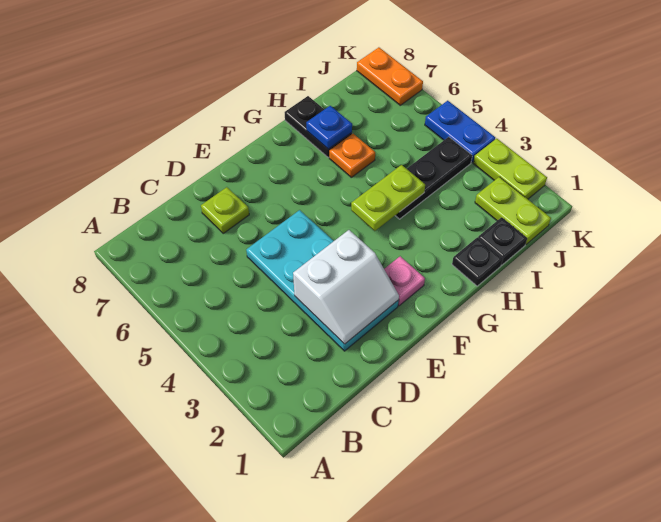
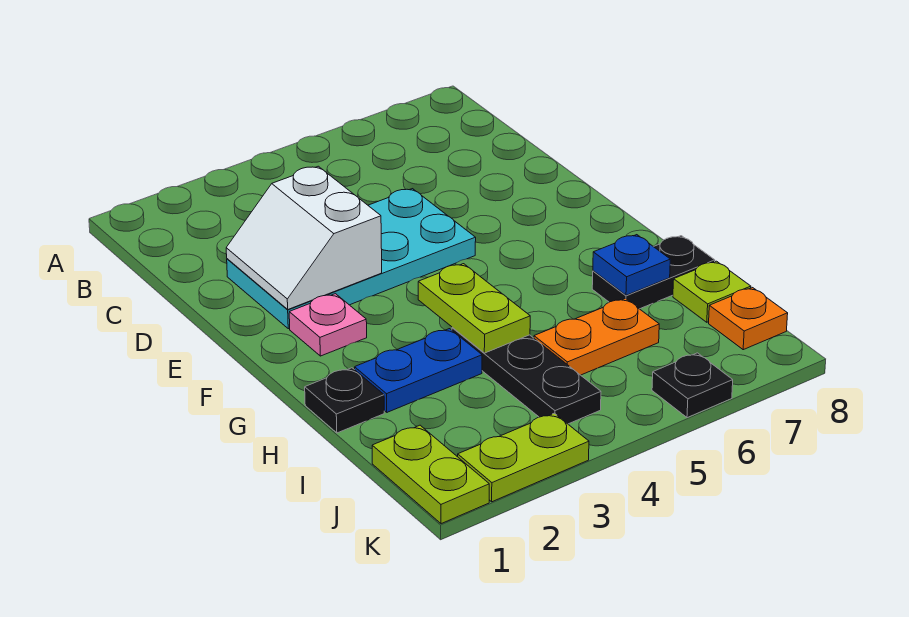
lime plate D7 level 1 -> lime plate I8 level 1
orange plate H6 level 1 -> orange plate J8 level 1
black plate I1 level 1 -> black plate K6 level 1
lime plate J1:J2 level 1 -> lime plate J1:K1 level 1
blue plate K4:K5 level 1 -> blue plate H2:H3 level 1
orange plate K7:K8 level 1 -> orange plate I5:I6 level 1

